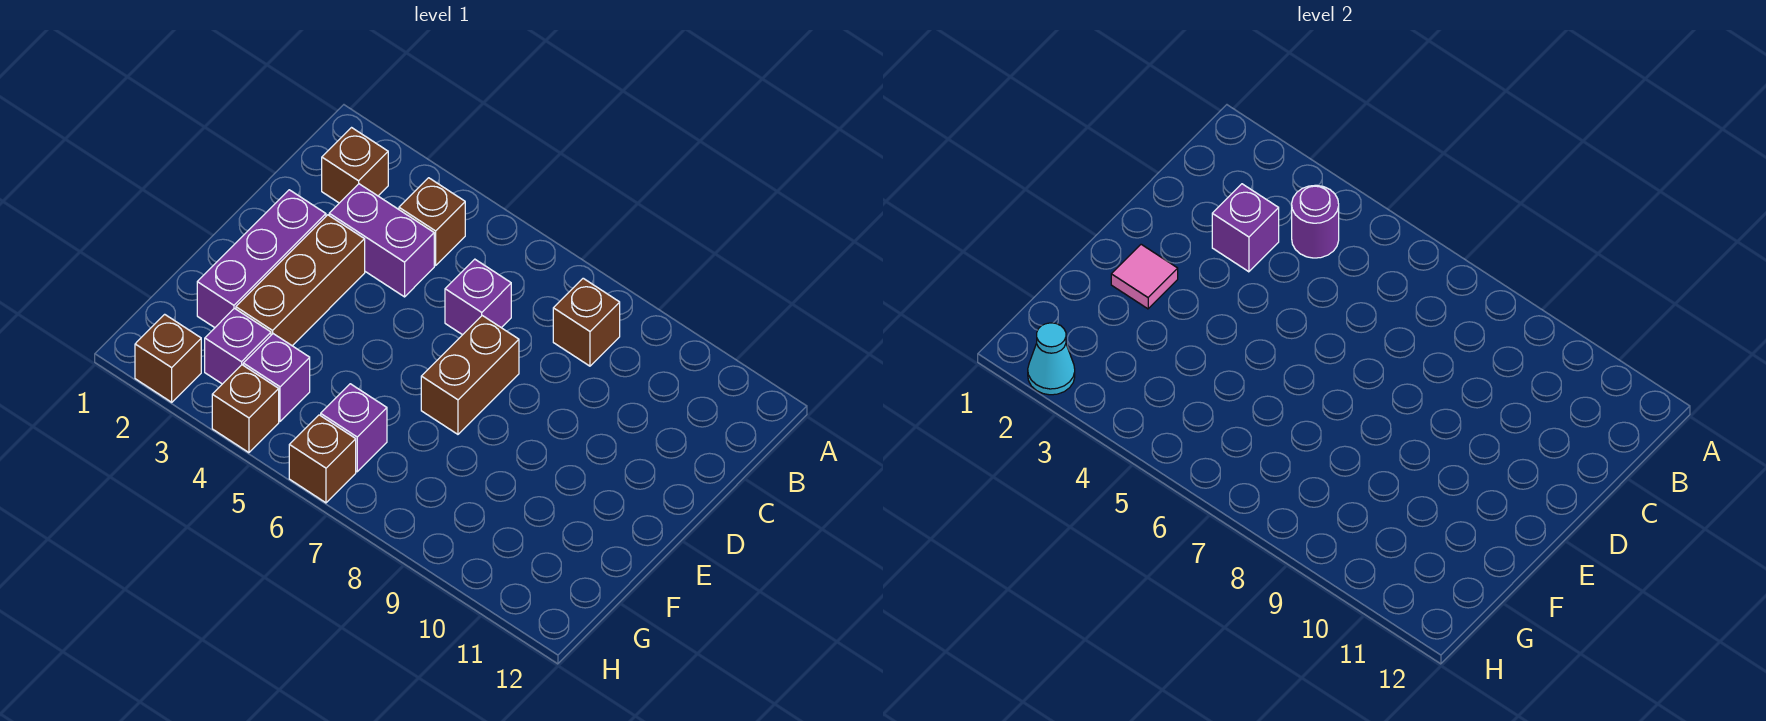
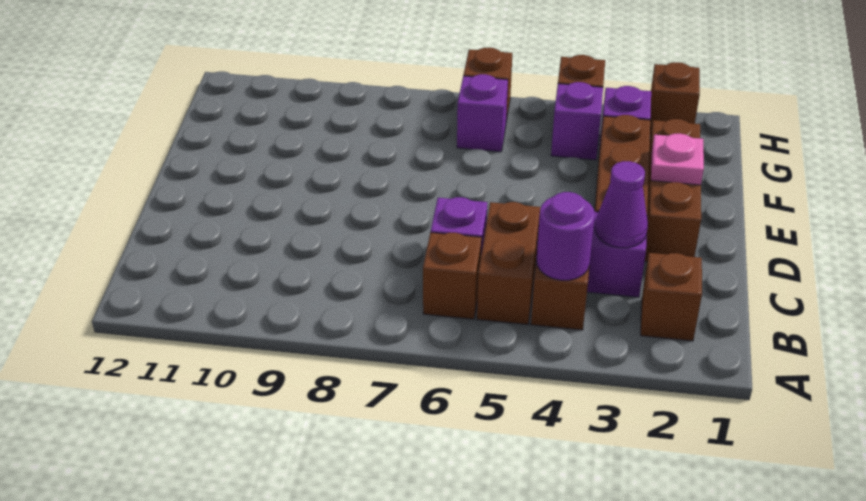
brown brick B8 level 1 -> brown brick B6 level 1
purple brick C3 level 2 -> purple cone C3 level 2
purple brick D2:F2 level 1 -> brown brick D2:F2 level 1
brown brick D7:E7 level 1 -> brown brick B5:C5 level 1
pink tile E2 level 2 -> pink plate E2 level 2
cyan cone H2 level 2 -> none

